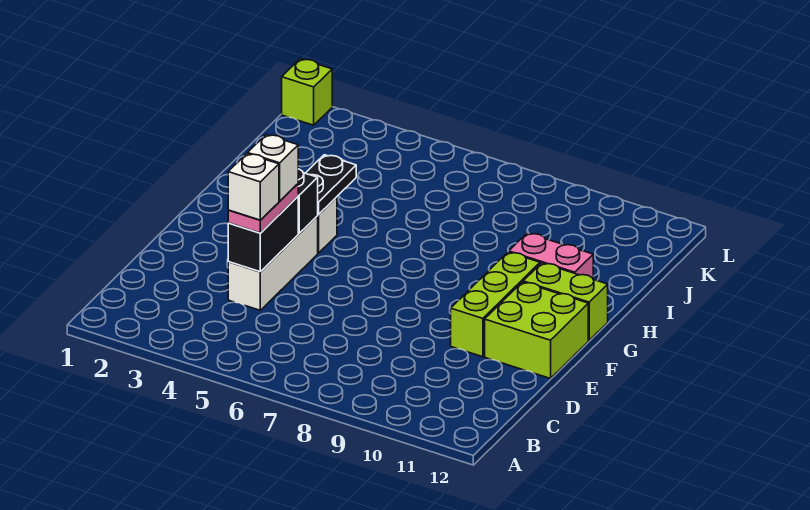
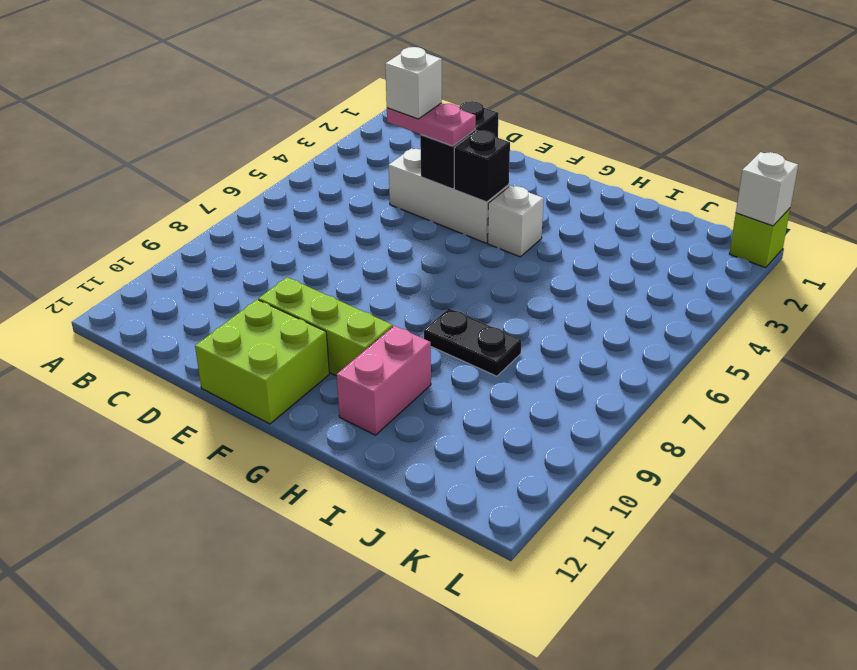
black brick D4:E4 level 2 -> black brick E3:E4 level 2
white brick E4 level 4 -> white brick L1 level 2
black plate G4:H4 level 2 -> black plate H8:I8 level 1
lime brick G11:G12 level 1 -> none

